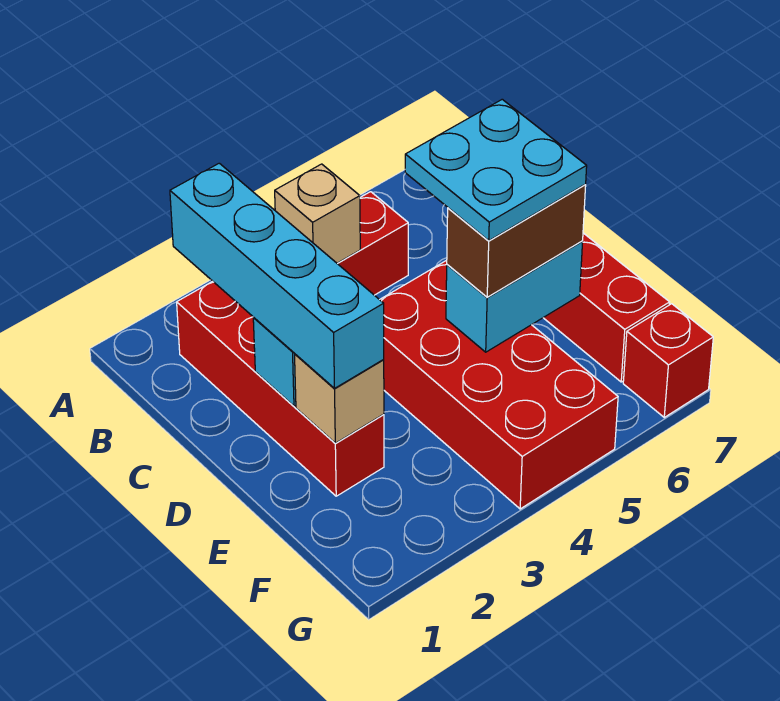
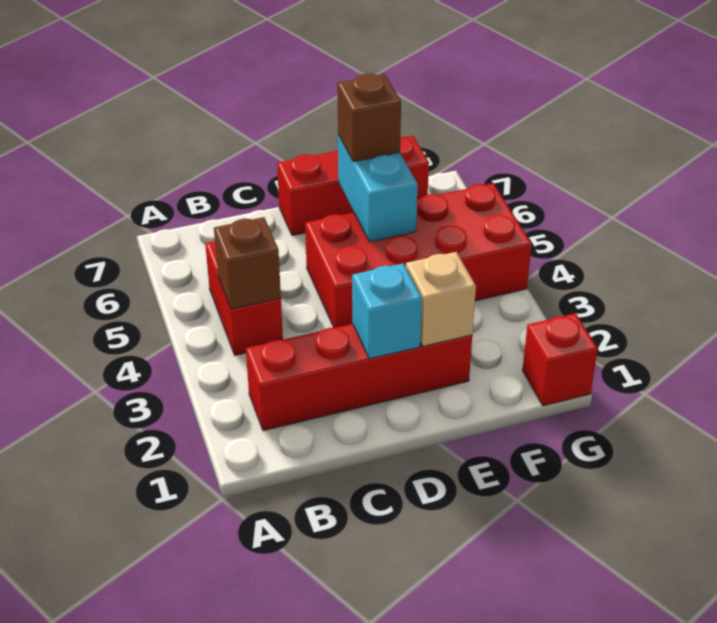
cyan brick B2:E2 level 3 -> none
tan brick B4 level 2 -> brown brick B4 level 2
cyan plate D5:E6 level 4 -> none
brown brick E5:E6 level 3 -> brown brick E6 level 3
red brick G7 level 1 -> red brick G1 level 1

